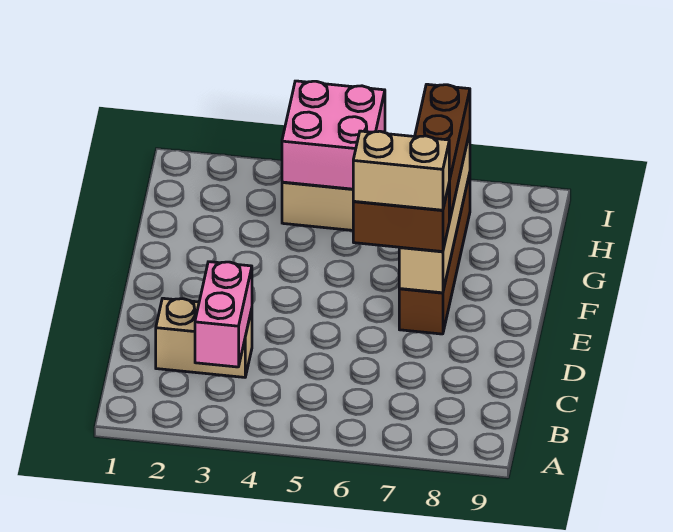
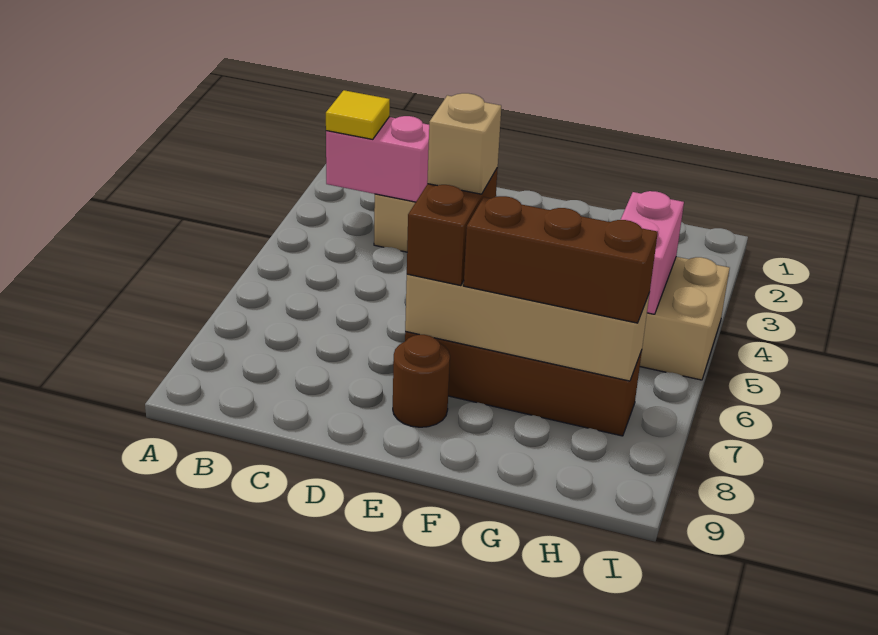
none -> yellow tile B3 level 3
tan brick E6:E7 level 4 -> tan brick E6 level 4
none -> brown round brick E8 level 1
pink brick H4:I5 level 2 -> pink brick H4:H5 level 2

